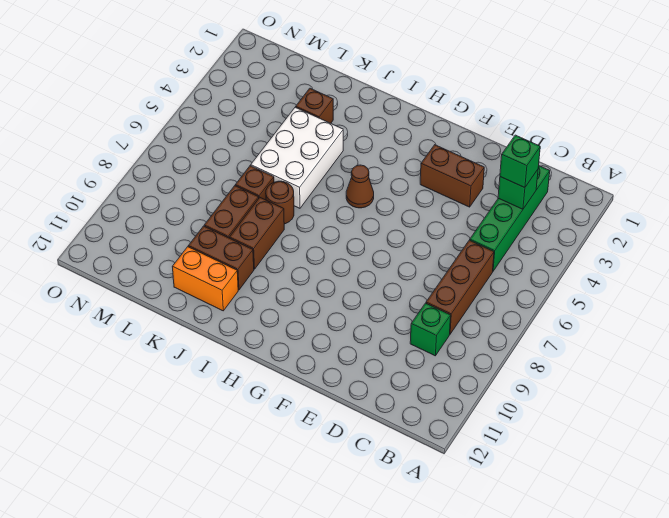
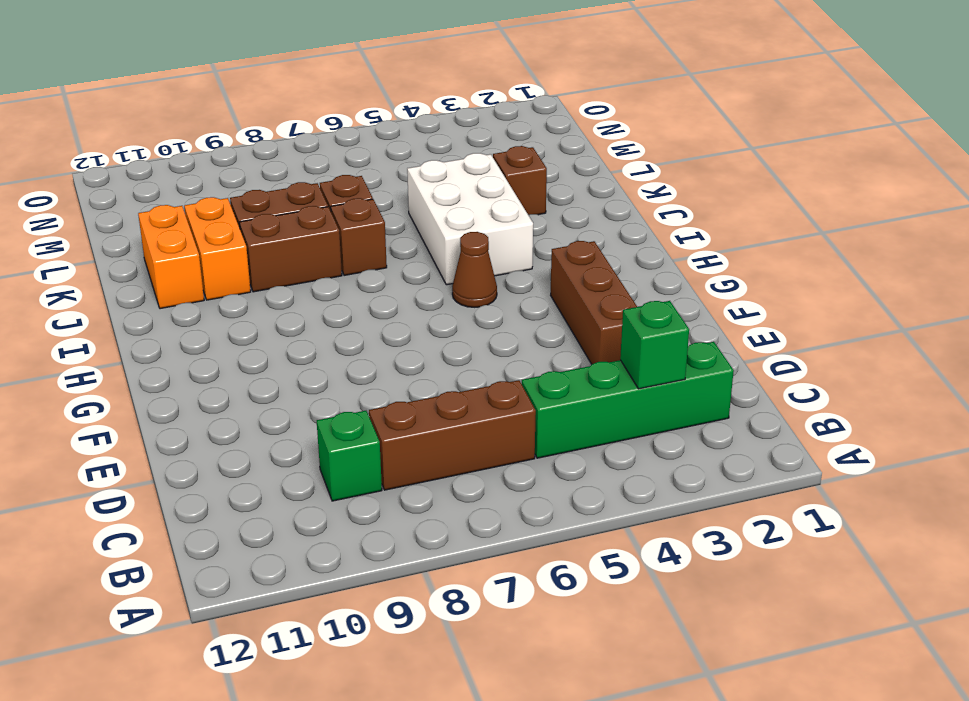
green brick C3 level 3 -> none
brown brick E3:F3 level 1 -> brown brick E3:G3 level 1
white brick J4:K6 level 1 -> white brick I4:K5 level 1
brown round brick J7 level 1 -> brown brick J7 level 1
brown brick J10:K10 level 1 -> orange brick J10:K10 level 1

